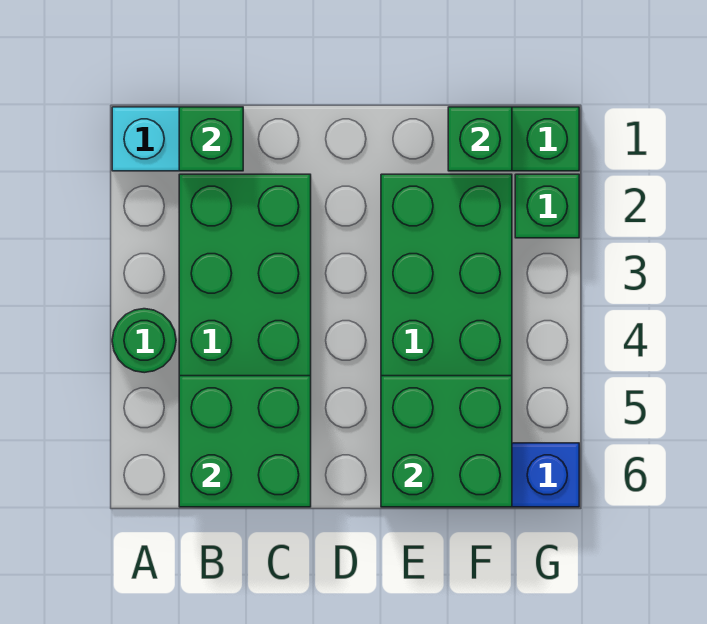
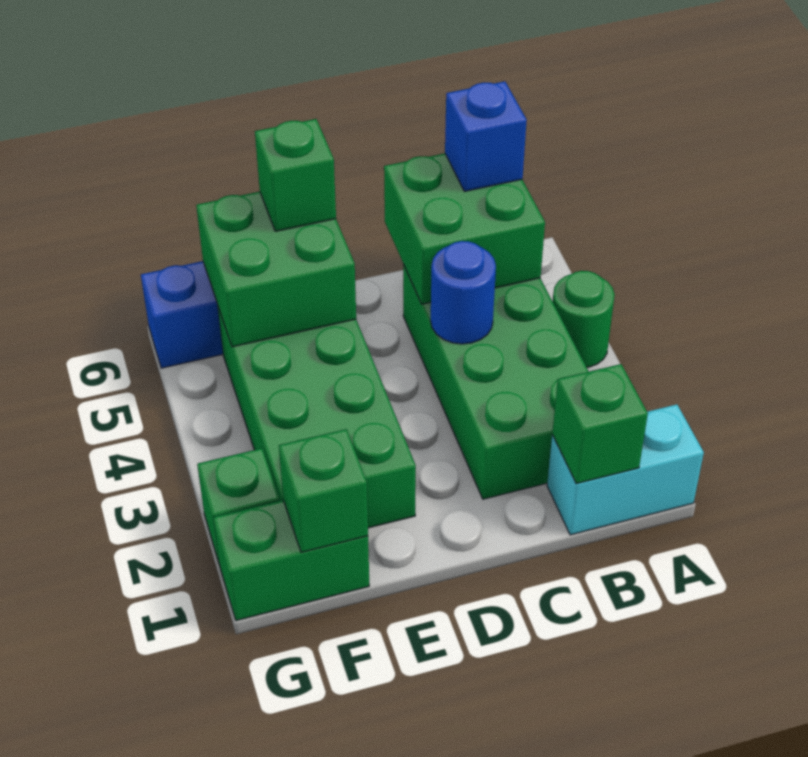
none -> blue brick B6 level 3
none -> blue round brick C4 level 2
none -> green brick E6 level 3

